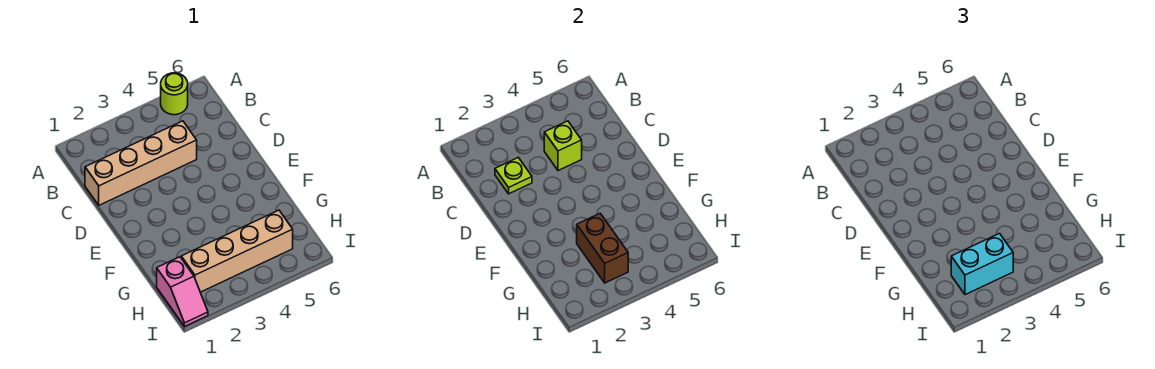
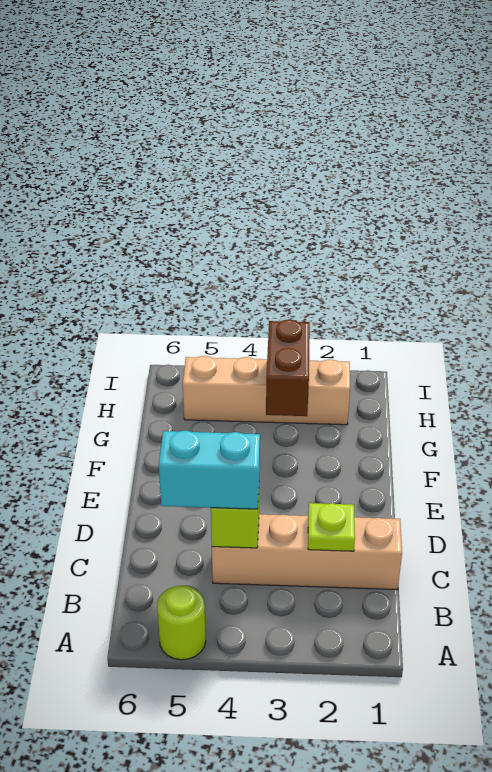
pink slope H1:I1 level 1 top H -> none
cyan brick H2:H3 level 3 -> cyan brick C4:C5 level 3

